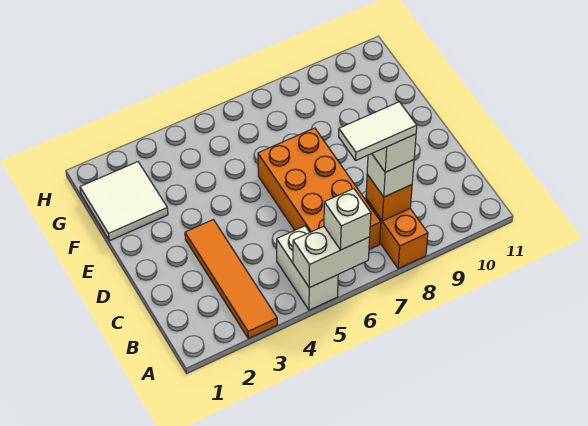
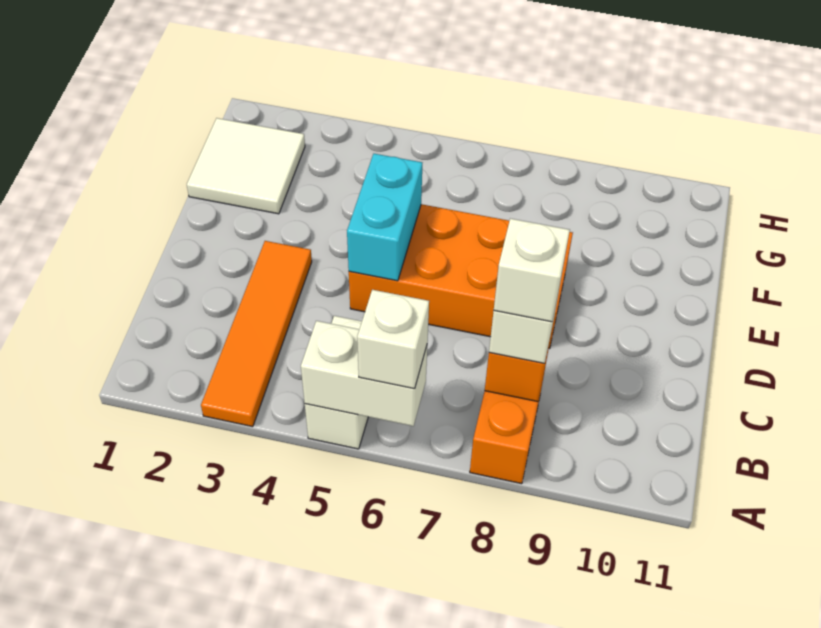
orange brick B6:E7 level 1 -> orange brick D5:E8 level 1
white tile B7:B8 level 5 -> none
none -> cyan brick D5:E5 level 2

